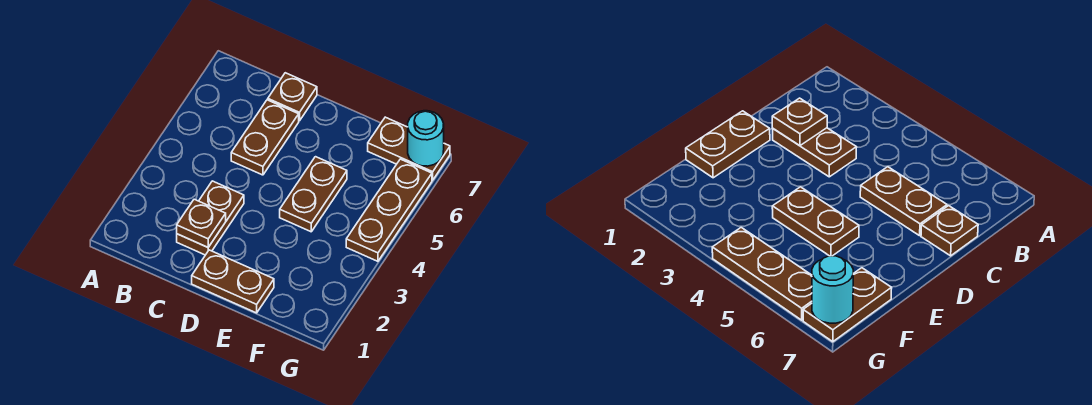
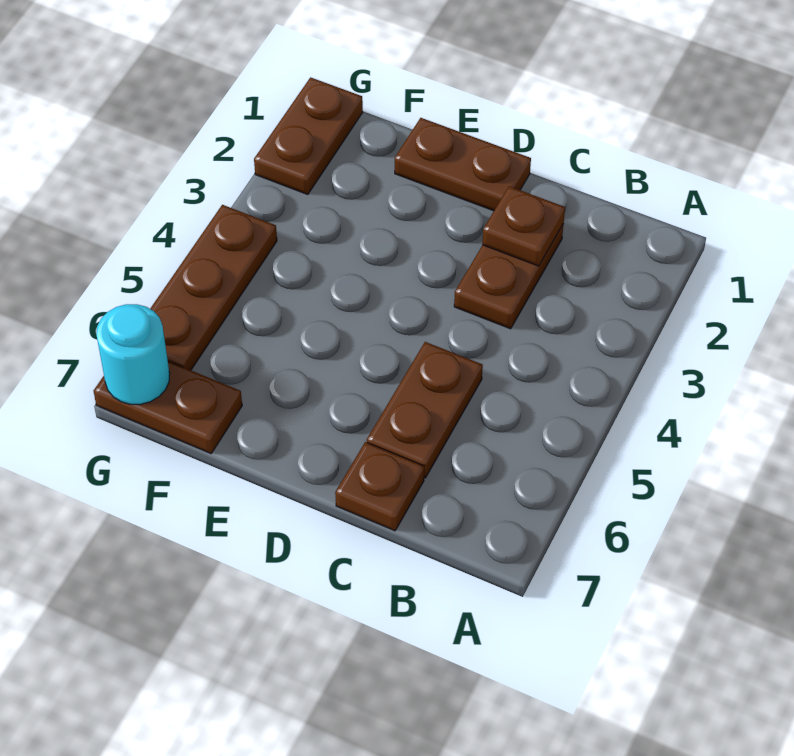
brown plate E4:E5 level 1 -> brown plate G1:G2 level 1

